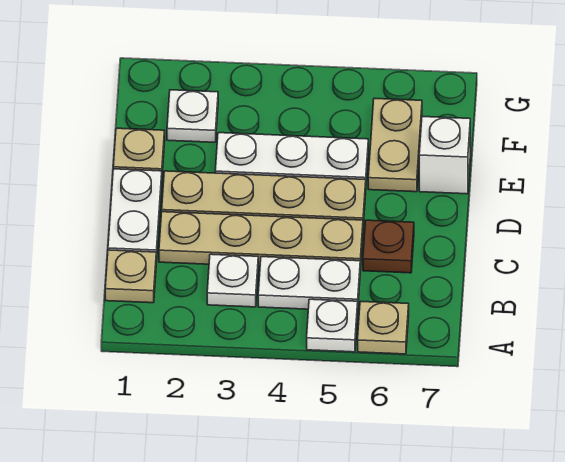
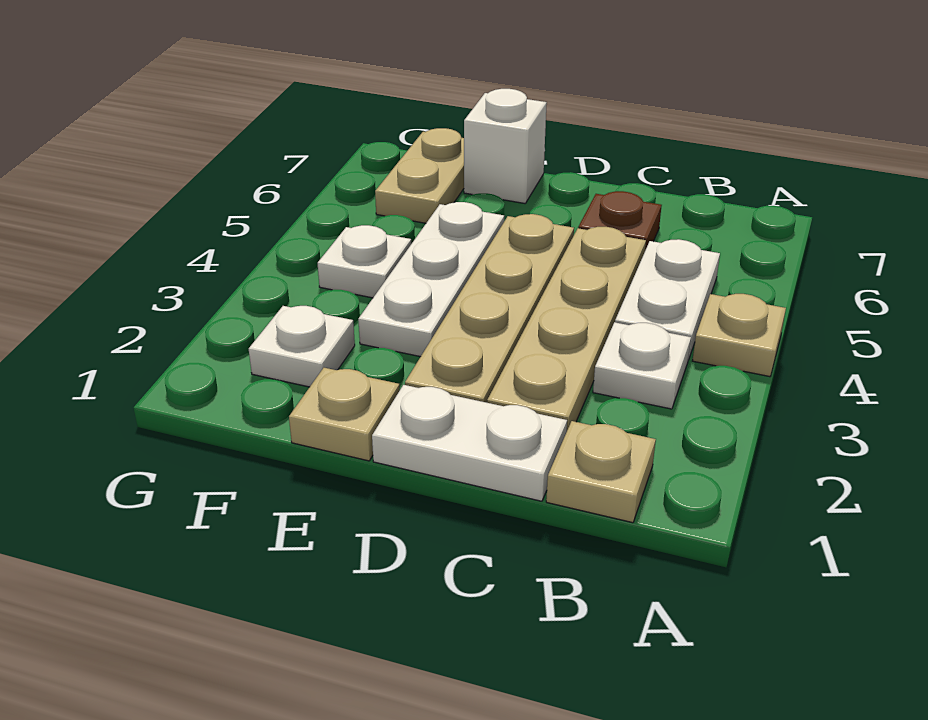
white plate A5 level 1 -> white plate F4 level 1
tan plate A6 level 1 -> tan plate A4 level 1
tan plate E6:F6 level 1 -> tan plate F6:F7 level 1

